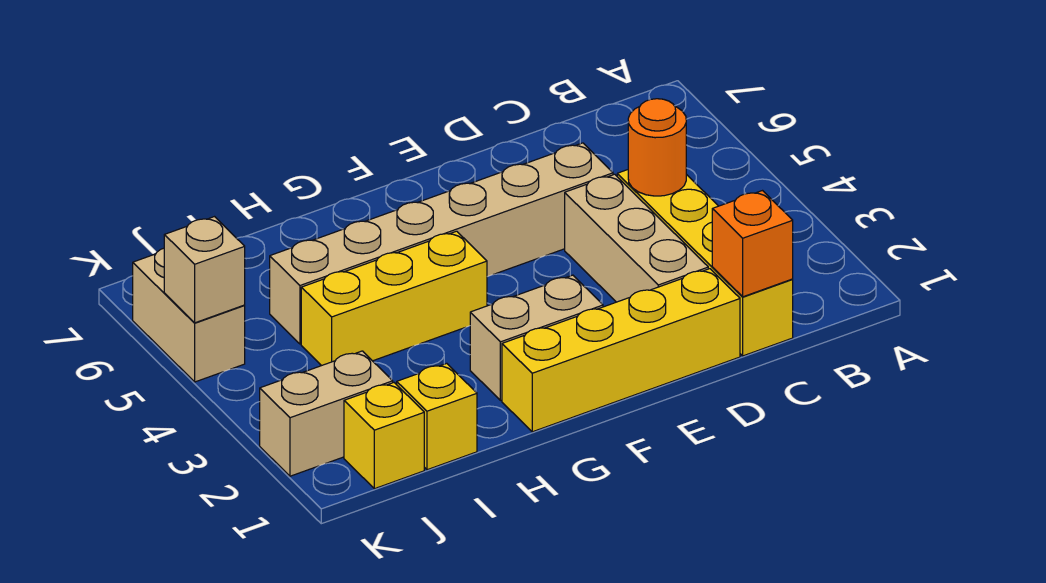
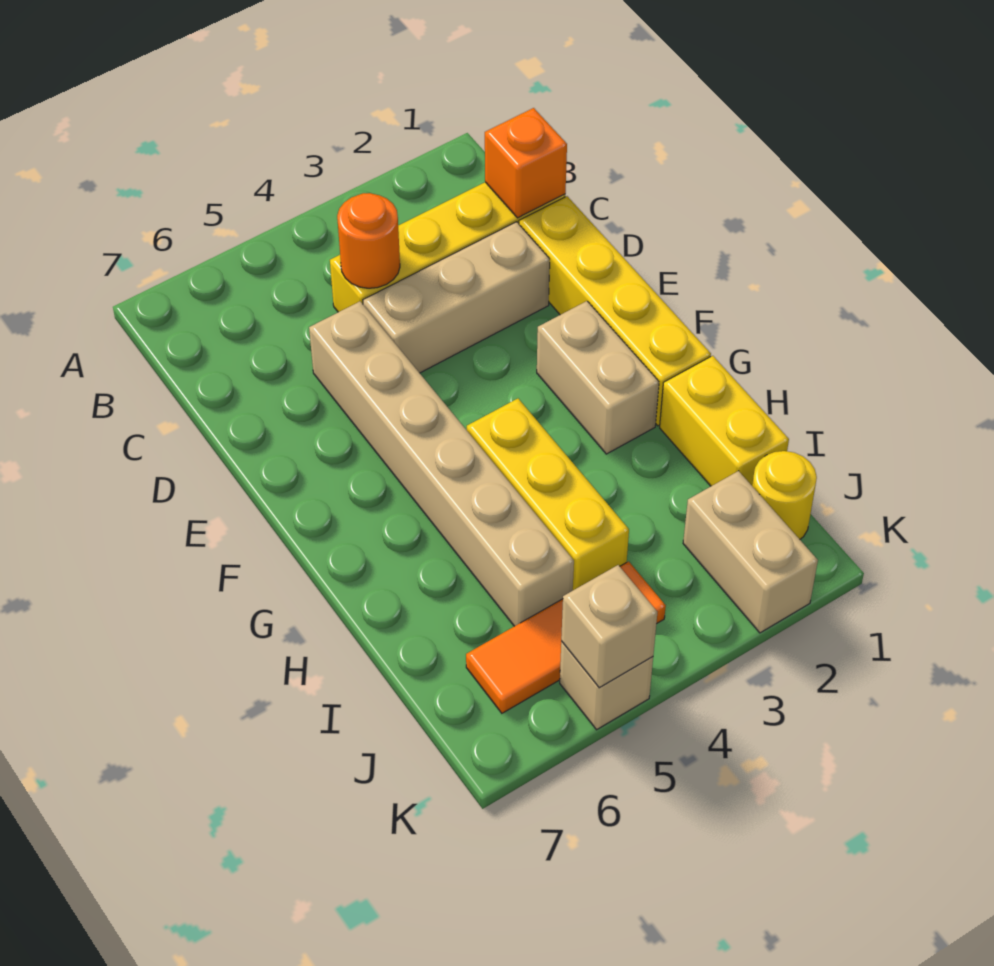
yellow brick I1 level 1 -> yellow brick H1:I1 level 1
yellow brick J1 level 1 -> yellow round brick J1 level 1
none -> orange tile J4:J6 level 1
tan brick K5:K6 level 1 -> tan brick K5 level 1

